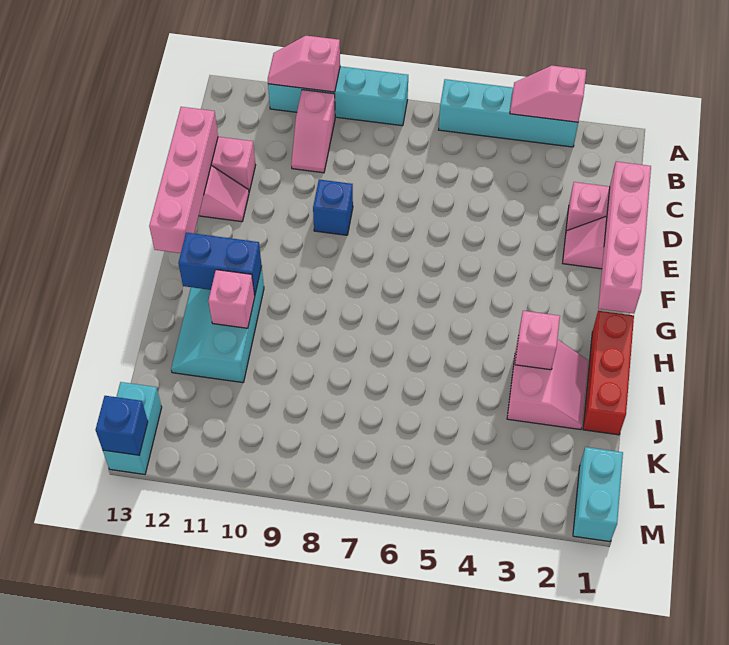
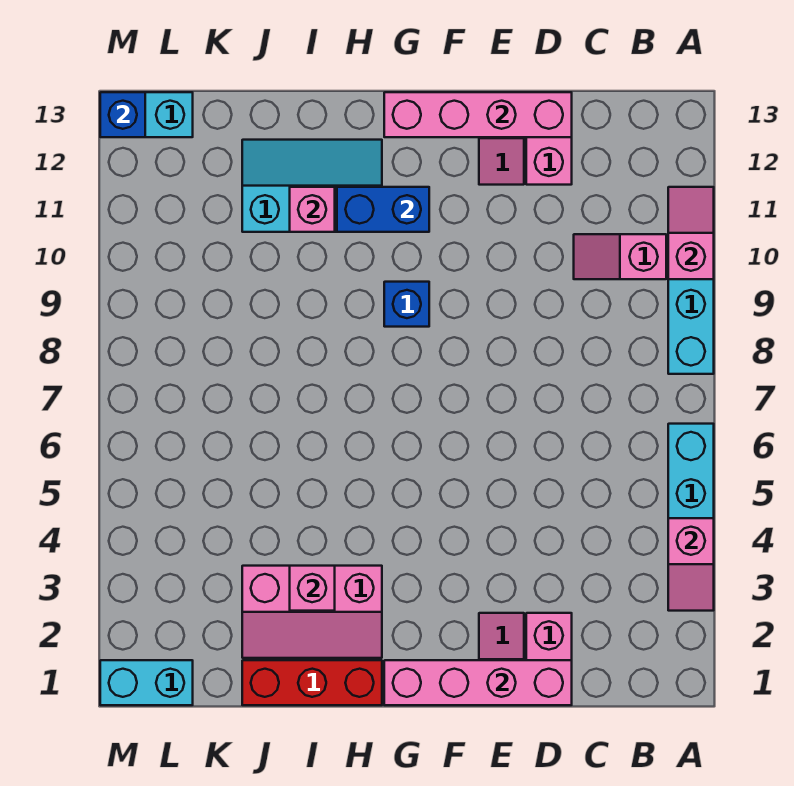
pink slope A3:A4 level 2 top 3 -> pink slope A3:A4 level 2 top 4
blue brick E9 level 1 -> blue brick G9 level 1
blue brick H11:H12 level 2 -> blue brick G11:H11 level 2
pink slope I2:J3 level 1 top 3 -> pink slope H2:J3 level 1 top 3

